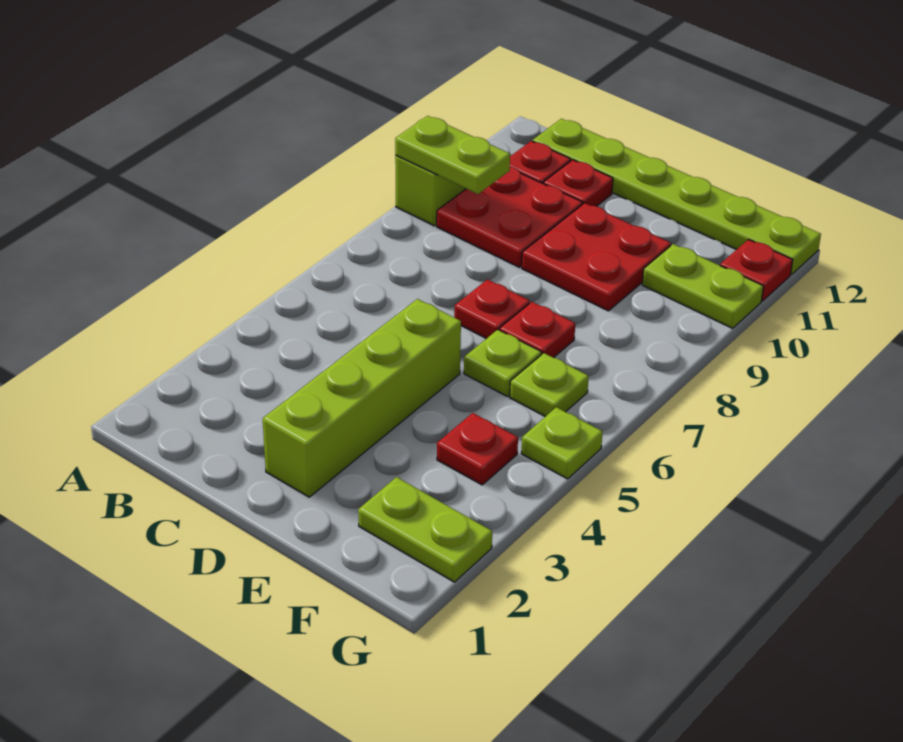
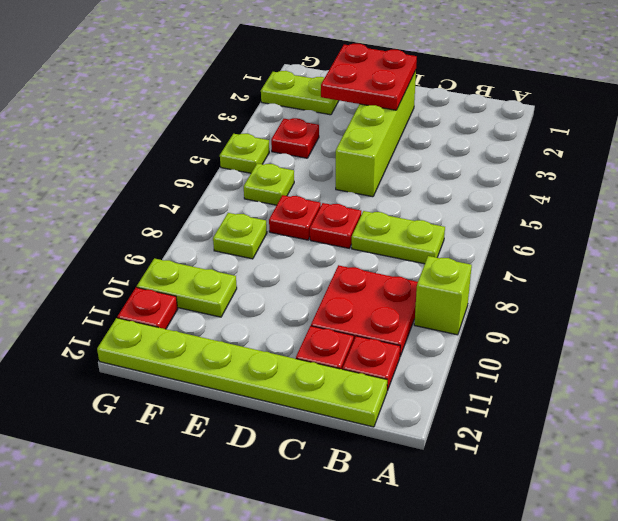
lime plate A9:B9 level 2 -> lime plate B7:C7 level 1
red plate D9:E10 level 1 -> red plate D2:E3 level 2
lime plate E6 level 1 -> lime plate F8 level 1

